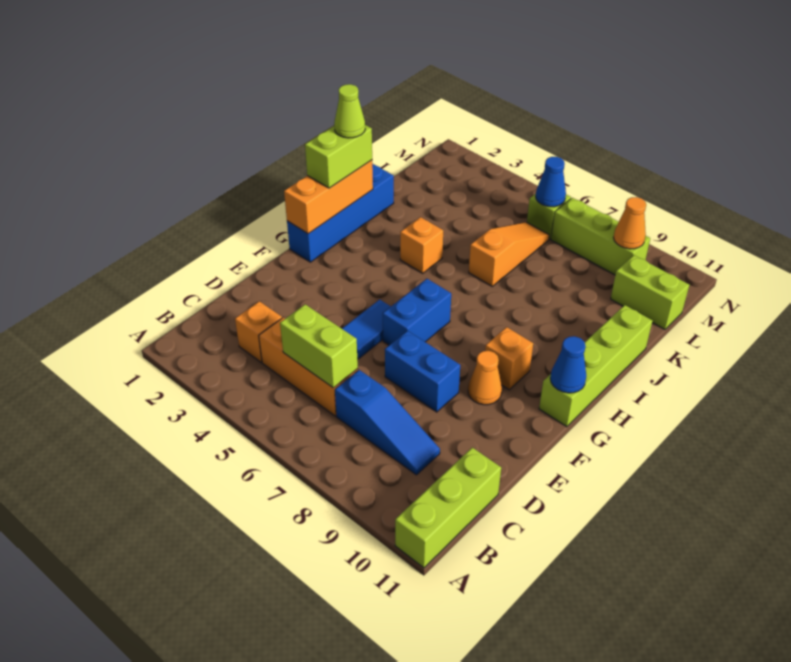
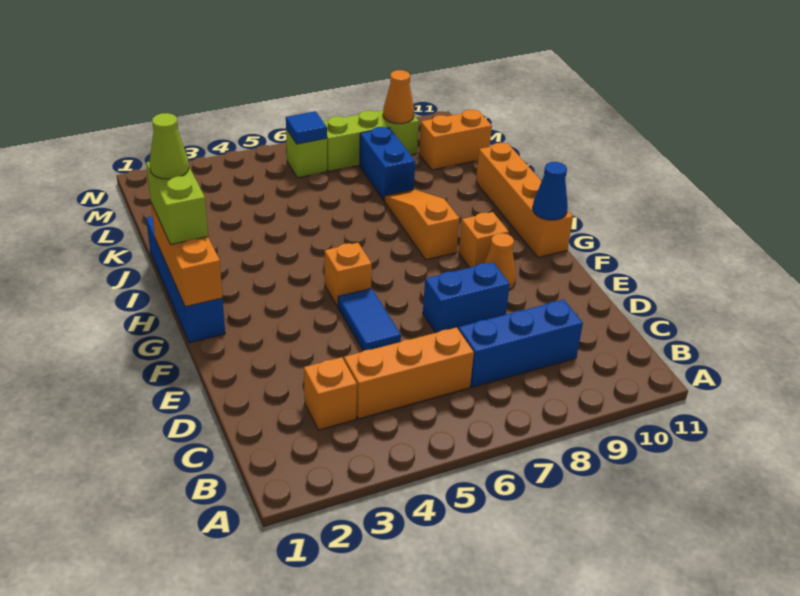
lime brick A11:C11 level 1 -> none
lime brick C5:C6 level 2 -> none
blue slope C7:C9 level 1 top 7 -> blue brick C7:C9 level 1
blue brick F6:G6 level 1 -> blue brick K8:L8 level 1
lime brick G11:J11 level 1 -> orange brick G11:J11 level 1
orange brick I4 level 1 -> orange brick G5 level 1
orange slope J6:L6 level 1 top J -> orange slope H8:J8 level 1 top H
lime brick L10:L11 level 1 -> orange brick L10:L11 level 1
blue cone M6 level 2 -> blue tile M6 level 2

